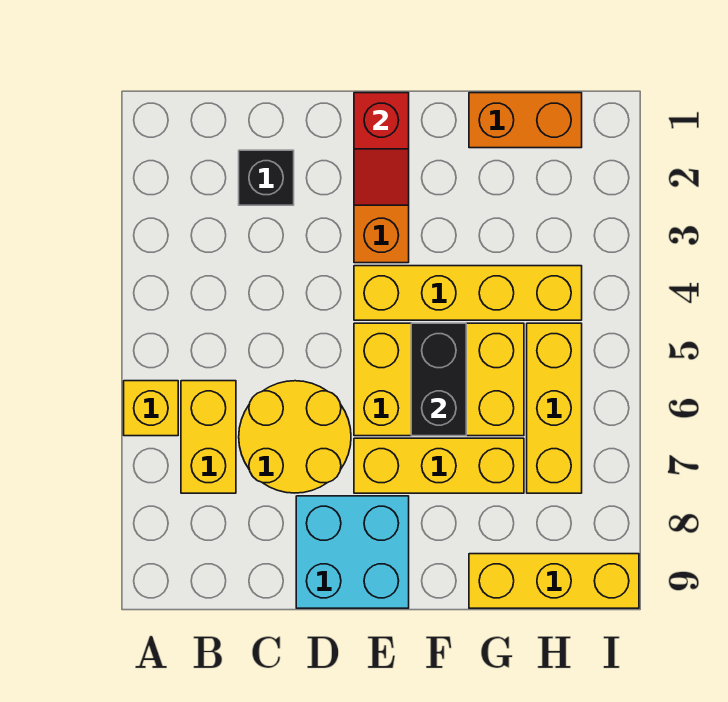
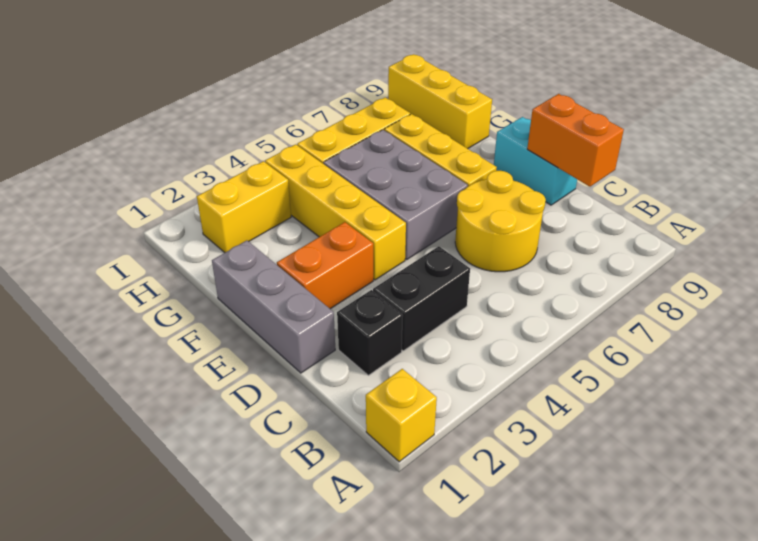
yellow brick A6 level 1 -> yellow brick A1 level 1
yellow brick B6:B7 level 1 -> yellow brick H2:H3 level 1
none -> grey brick D1:F1 level 1
cyan brick D8:E9 level 1 -> cyan brick D9:E9 level 1
red slope E1:E2 level 2 top 1 -> none
yellow brick E5:G6 level 1 -> grey brick E5:G6 level 1
black brick F5:F6 level 2 -> black brick C3:C4 level 1
orange brick G1:H1 level 1 -> orange brick C9:D9 level 2

